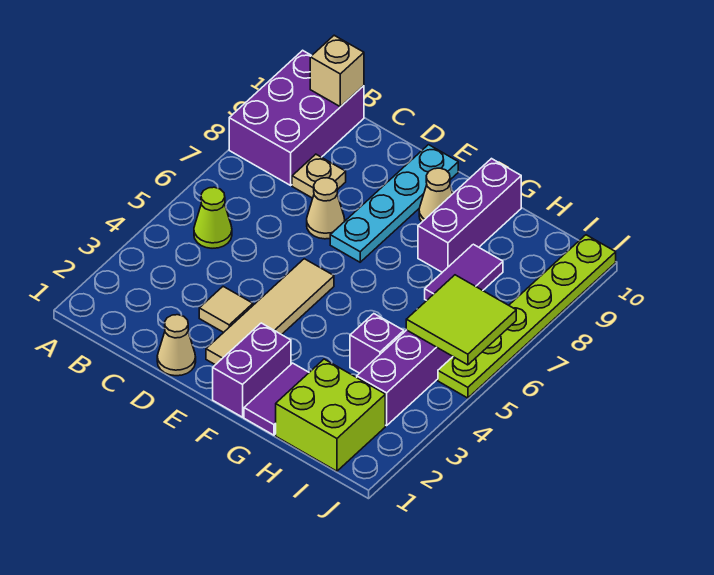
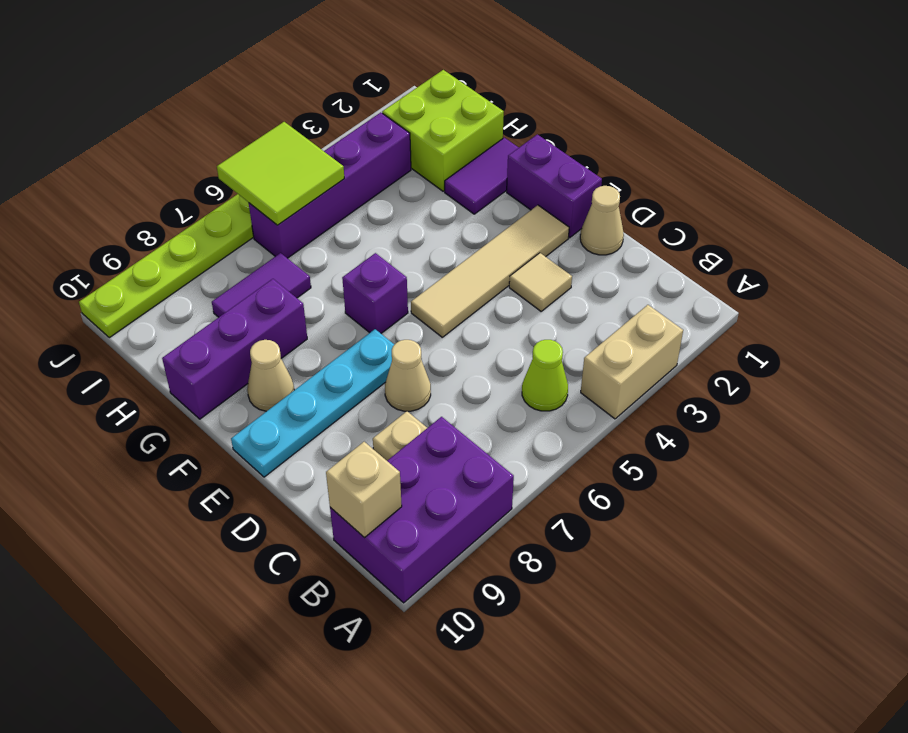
none -> tan brick A3:A4 level 1
purple brick F1:F2 level 1 -> purple brick E1:F1 level 1
purple brick H4 level 1 -> purple brick F6 level 1

